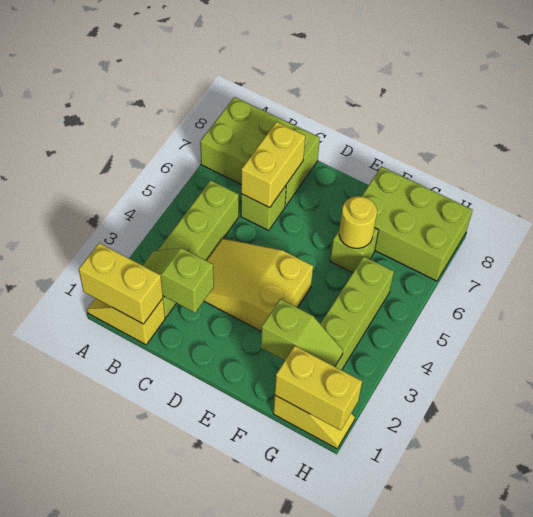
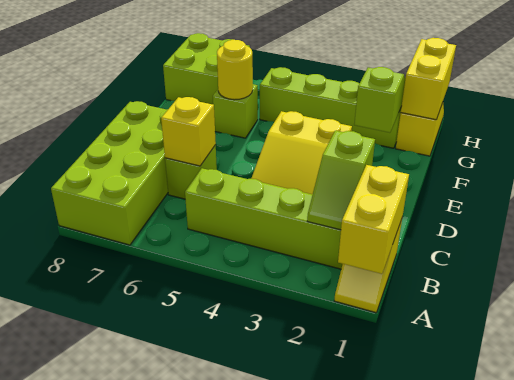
lime brick A7:C8 level 1 -> lime brick A7:D8 level 1
yellow brick C6:C7 level 2 -> yellow brick C6 level 2
lime brick F7:H8 level 1 -> lime brick G7:H8 level 1

